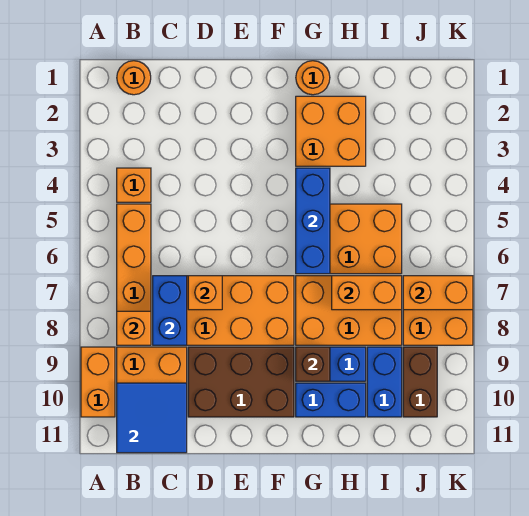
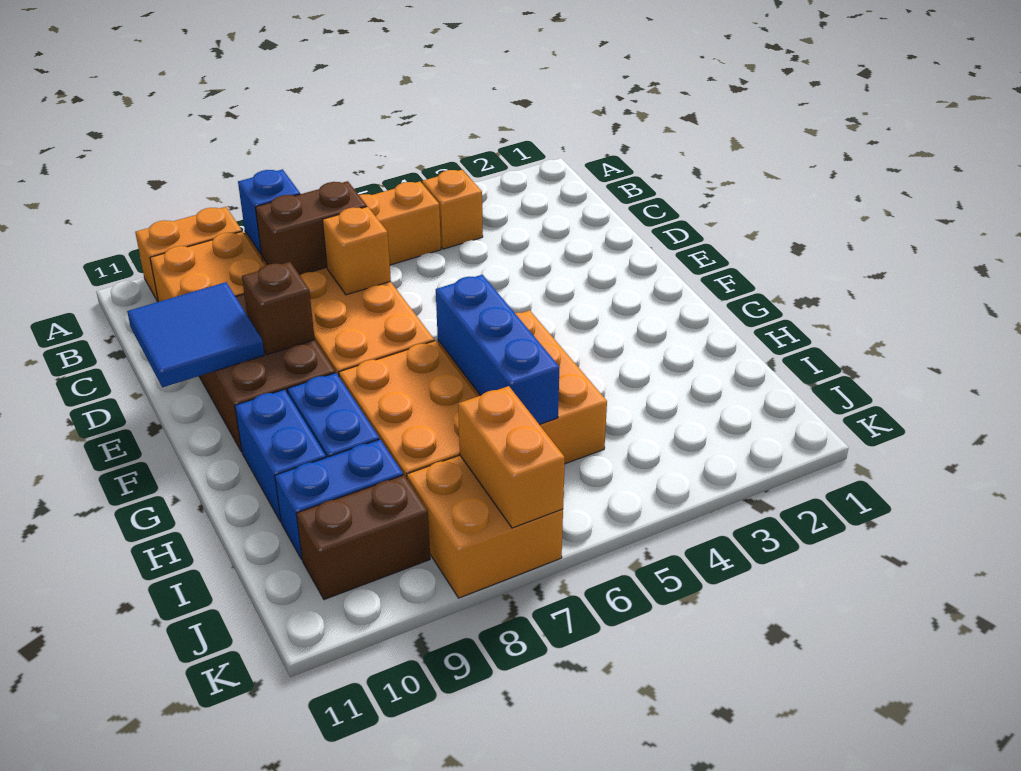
orange round brick B1 level 1 -> none
orange brick B8 level 2 -> blue brick B8 level 2
blue tile B10:C11 level 2 -> blue tile D10:E11 level 2
blue brick C7:C8 level 2 -> brown brick C7:C8 level 2
orange round brick G1 level 1 -> none
orange brick G2:H3 level 1 -> none
blue brick G4:G6 level 2 -> blue brick G6:I6 level 2
brown brick G9 level 2 -> brown brick E9 level 2
orange brick H7:I7 level 2 -> none

